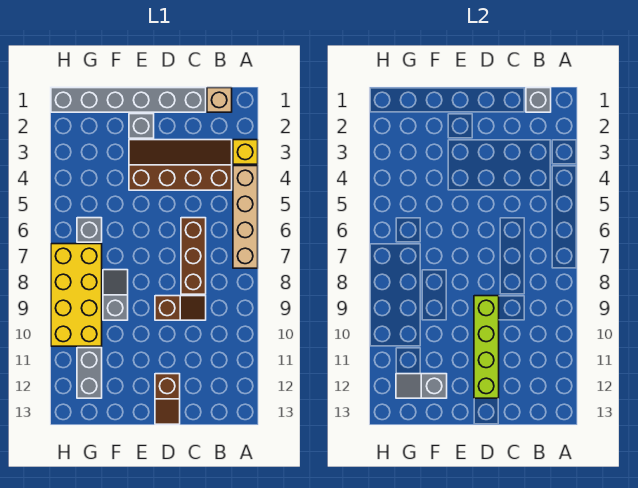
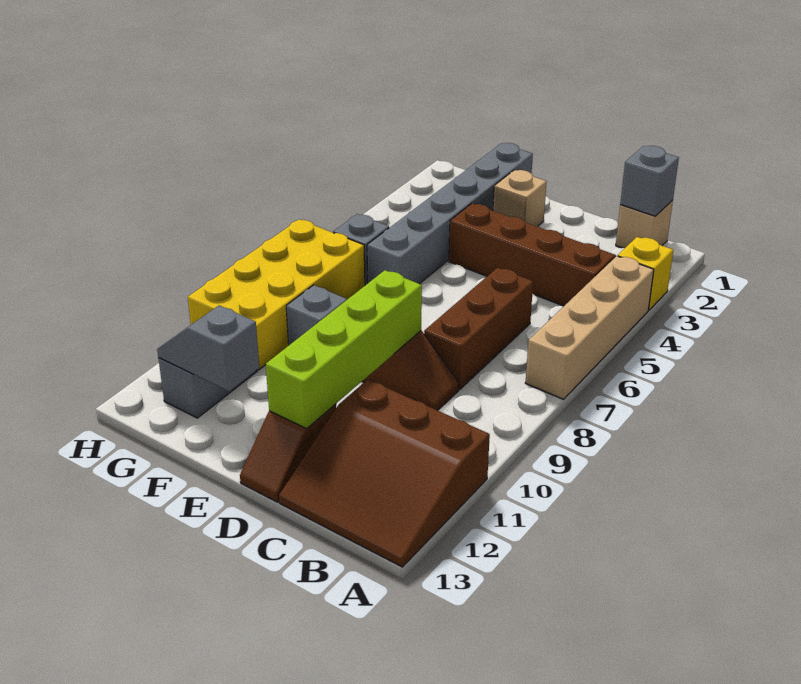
none -> brown slope A11:C13 level 1 top 11
grey brick C1:H1 level 1 -> grey brick F1:F6 level 1
grey brick E2 level 1 -> tan brick E2 level 1

